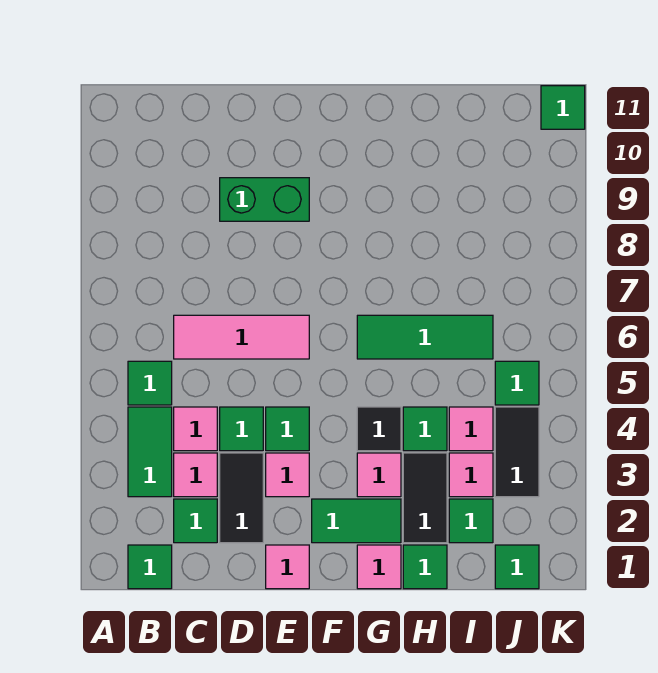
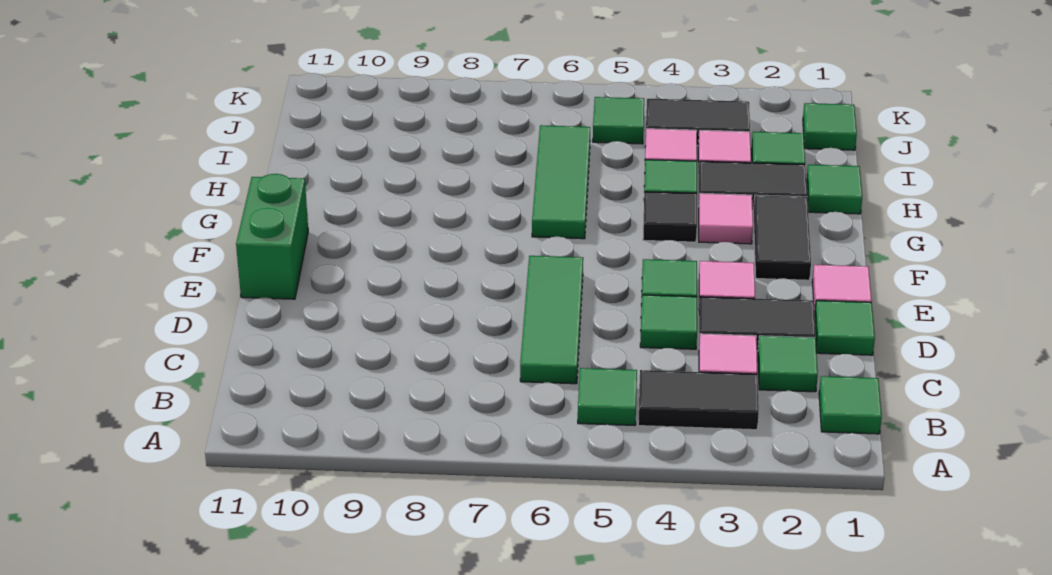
green tile B3:B4 level 1 -> black tile B3:B4 level 1
pink tile C4 level 1 -> none
pink tile C6:E6 level 1 -> green tile C6:E6 level 1
green brick D9:E9 level 1 -> green brick E11:F11 level 1
green tile F2:G2 level 1 -> black tile F2:G2 level 1
pink tile G1 level 1 -> none
green tile K11 level 1 -> green tile D1 level 1

